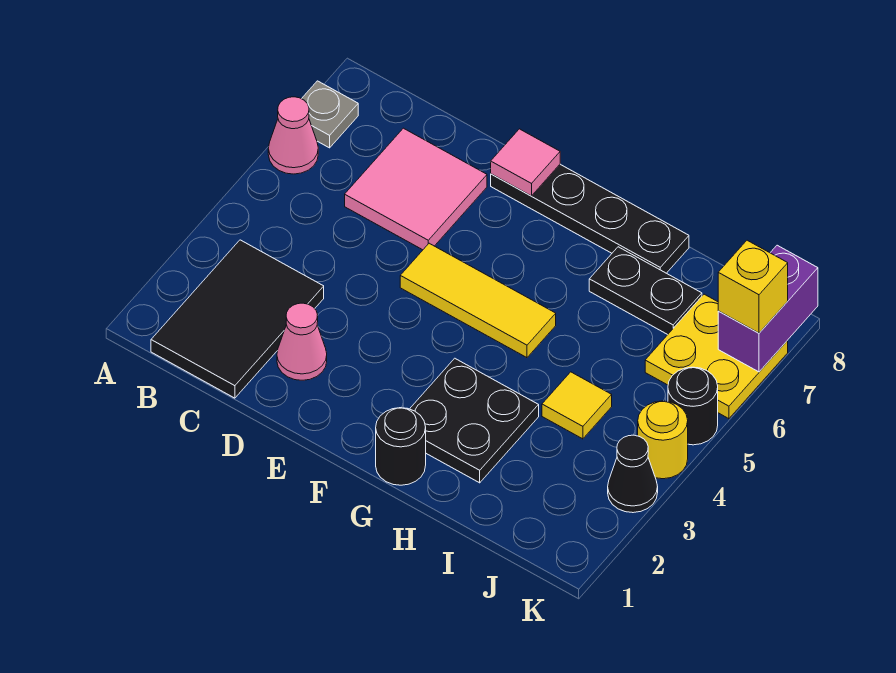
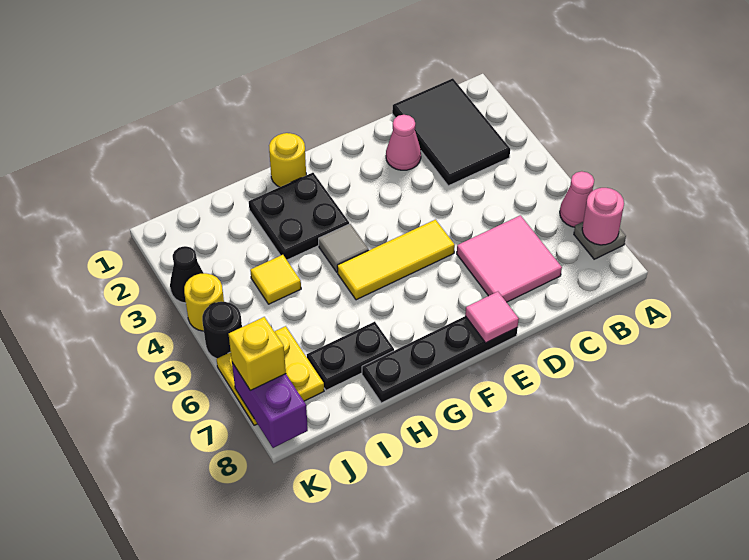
none -> pink round brick A7 level 2
black round brick G1 level 1 -> yellow round brick G1 level 1
none -> grey tile G4 level 1

